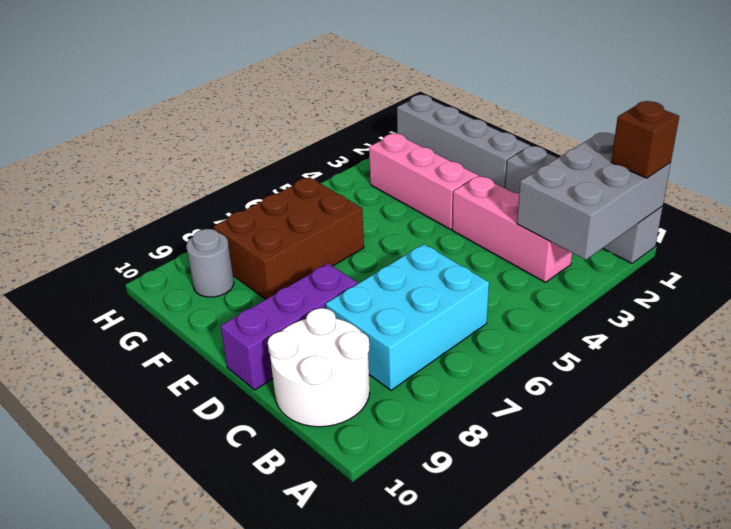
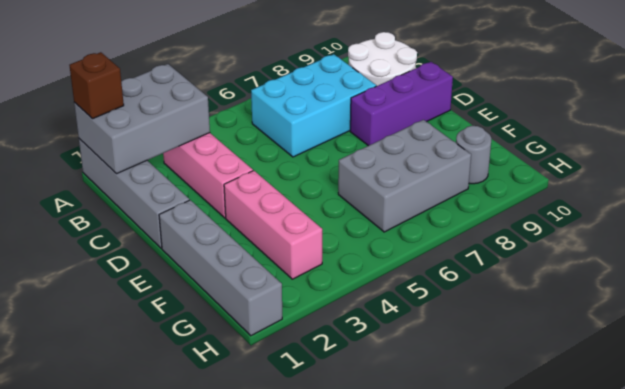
brown brick F6:G8 level 1 -> grey brick F6:G8 level 1

